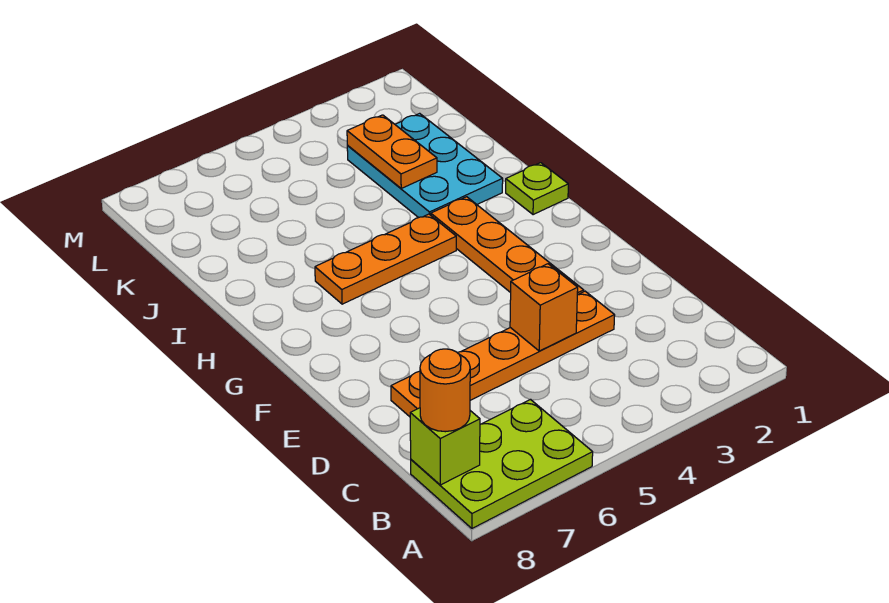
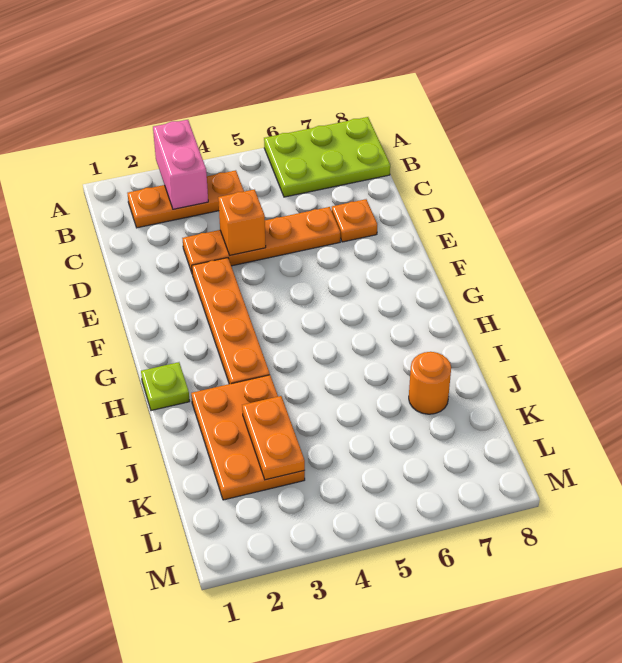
none -> pink brick A3:B3 level 2
lime brick B8 level 2 -> none
orange round brick B8 level 3 -> orange round brick J7 level 1
orange plate H4:H6 level 1 -> orange plate B2:B4 level 1
cyan plate I2:K3 level 1 -> orange plate I2:K3 level 1

